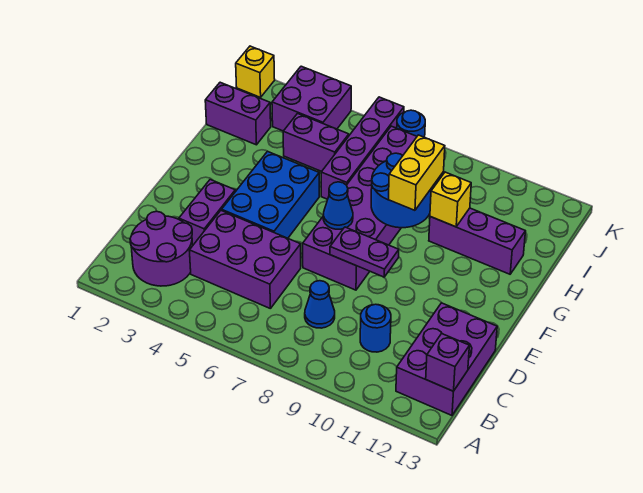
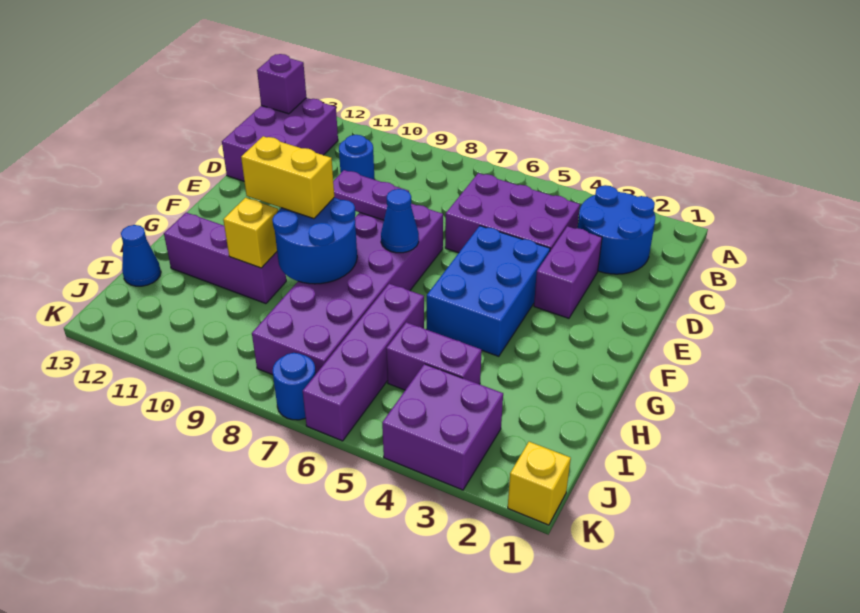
purple round brick B2:C3 level 1 -> blue round brick B2:C3 level 1
blue cone C8 level 1 -> blue cone I13 level 1
yellow brick G9:H9 level 3 -> yellow brick G9:G10 level 3
purple brick I1:I2 level 1 -> none

